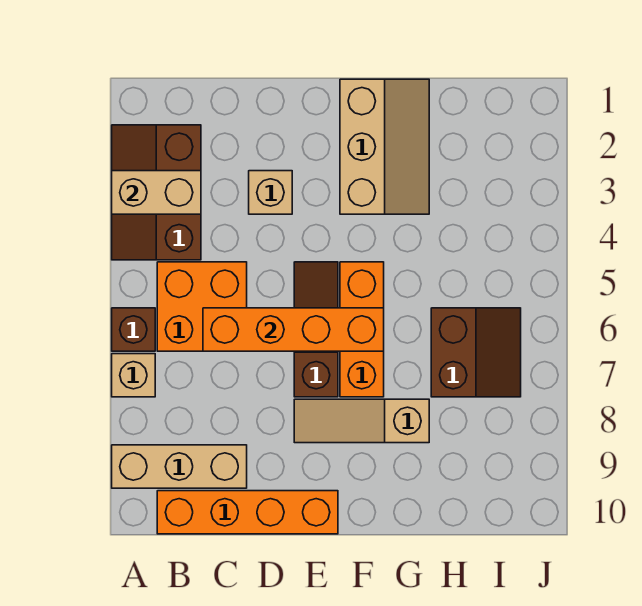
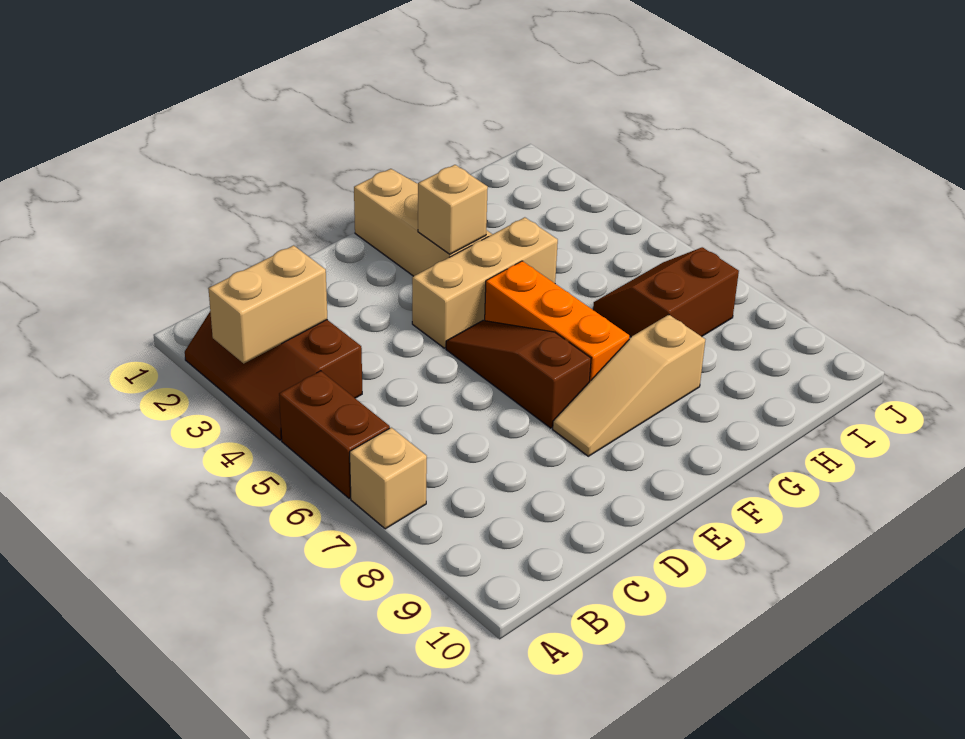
brown brick A6 level 1 -> brown brick A5:A6 level 1
tan brick A9:C9 level 1 -> tan brick E4:G4 level 1
orange brick B5:C6 level 1 -> none
orange brick B10:E10 level 1 -> none
orange brick C6:F6 level 2 -> none
tan brick D3 level 1 -> tan brick F3 level 2
brown slope H6:I7 level 1 top H -> brown slope H6:I7 level 1 top 7

